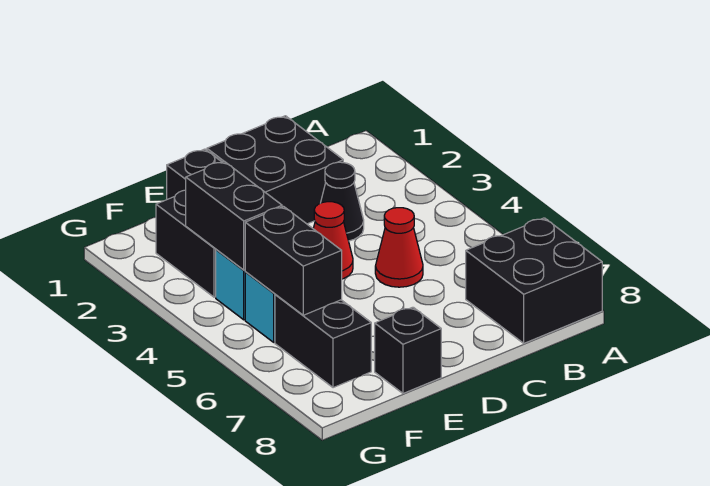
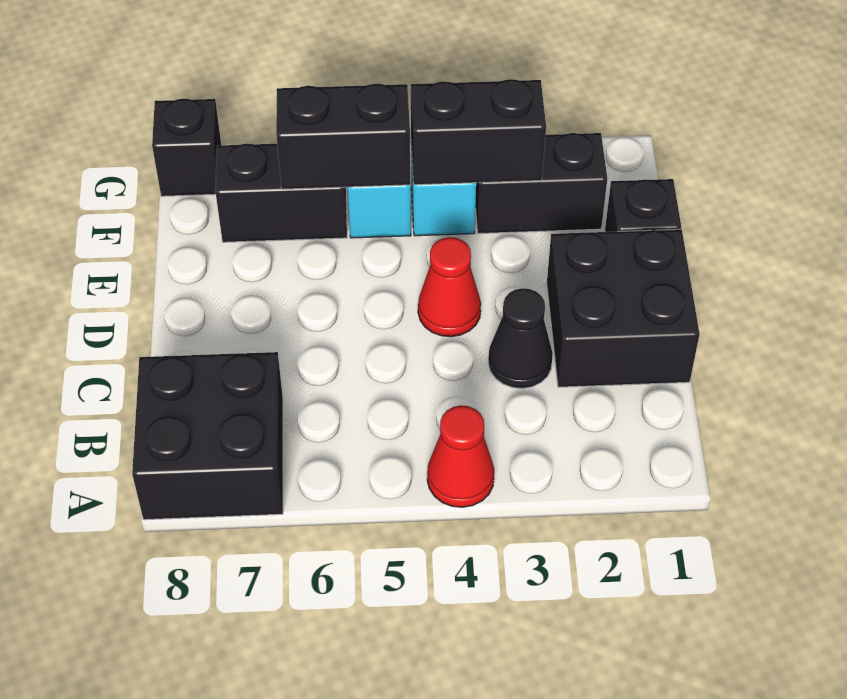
red cone C5 level 1 -> red cone A4 level 1
black brick E8 level 1 -> black brick G8 level 1

